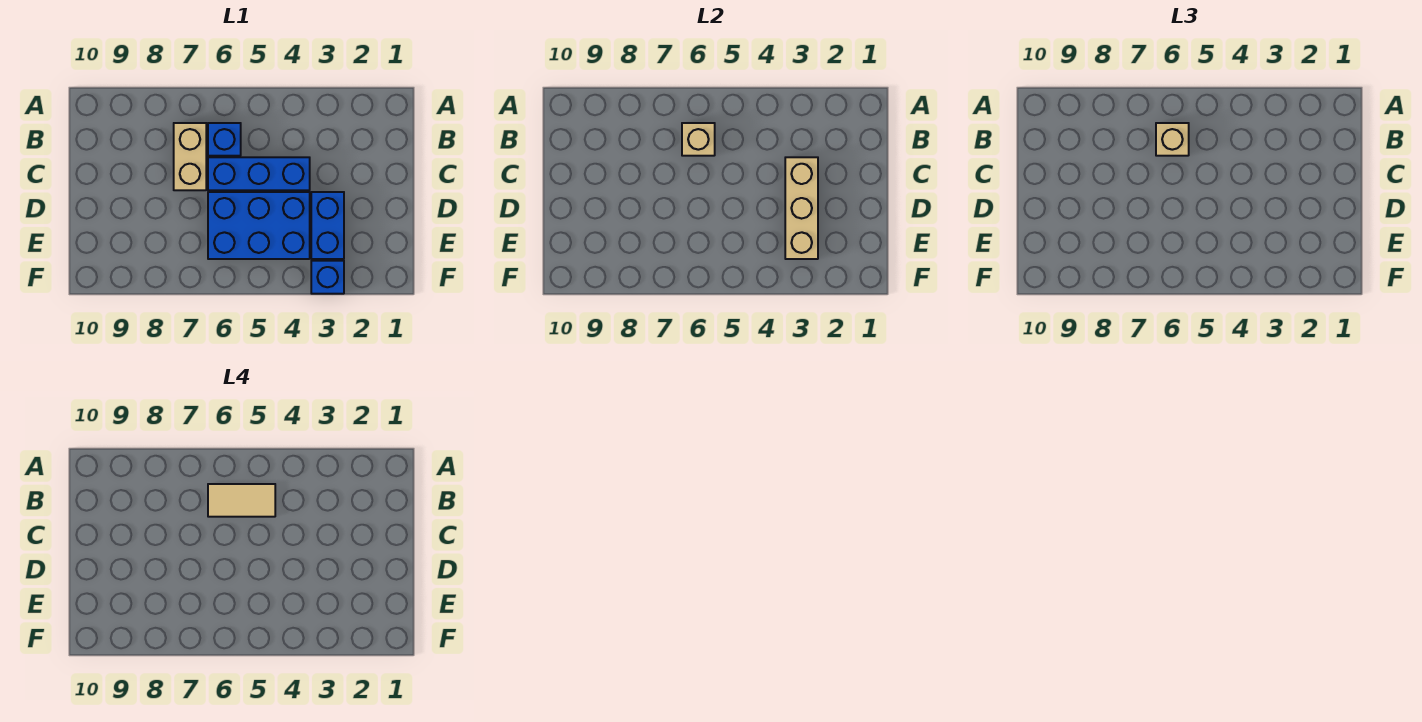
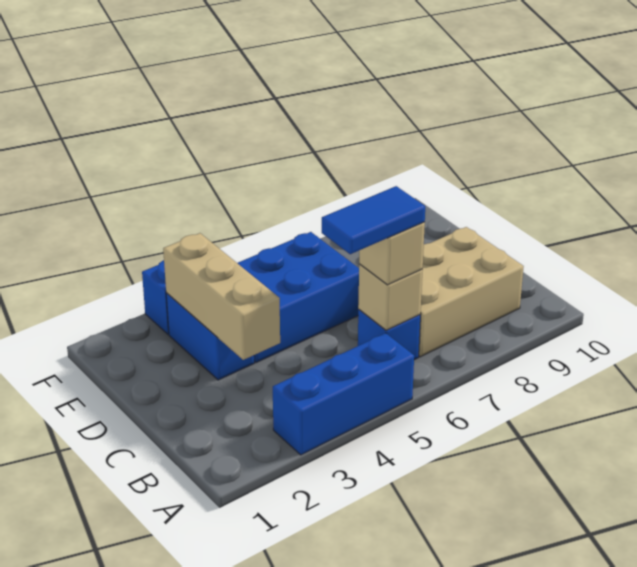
tan tile B5:B6 level 4 -> blue tile B5:B6 level 4
tan brick B7:C7 level 1 -> tan brick B7:C9 level 1
blue brick C4:C6 level 1 -> blue brick A3:A5 level 1

